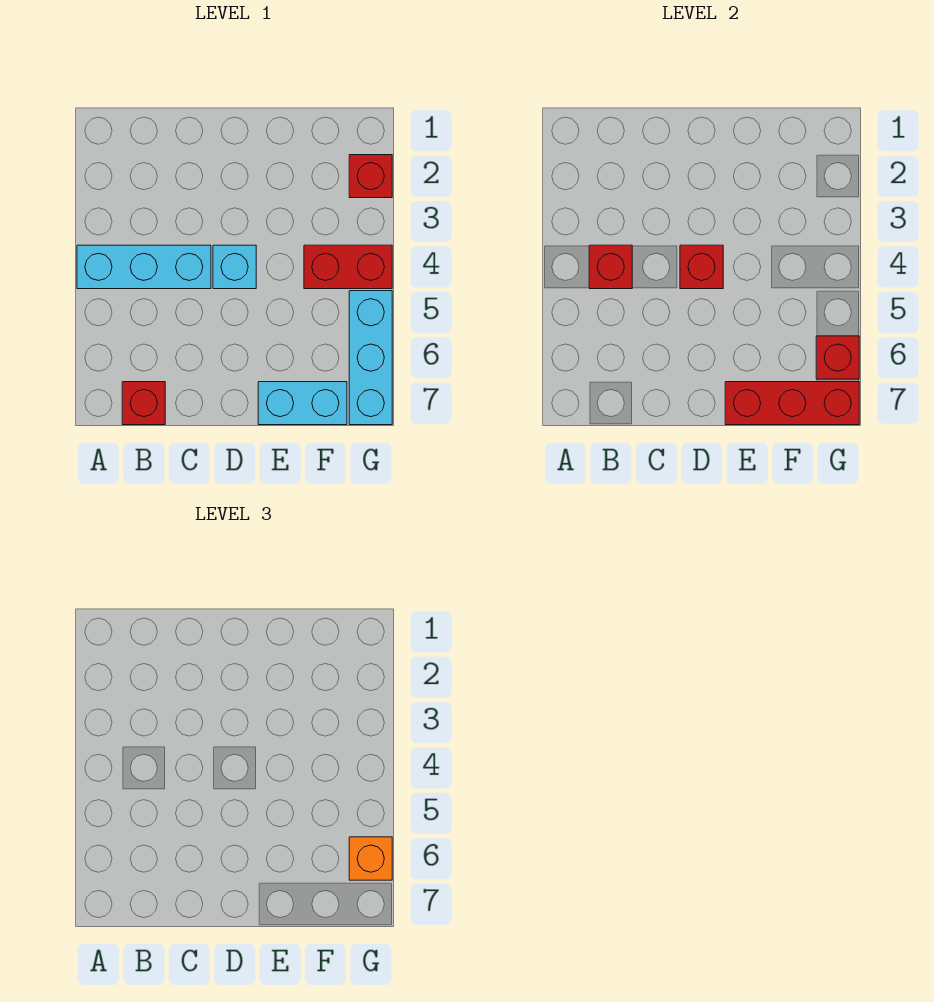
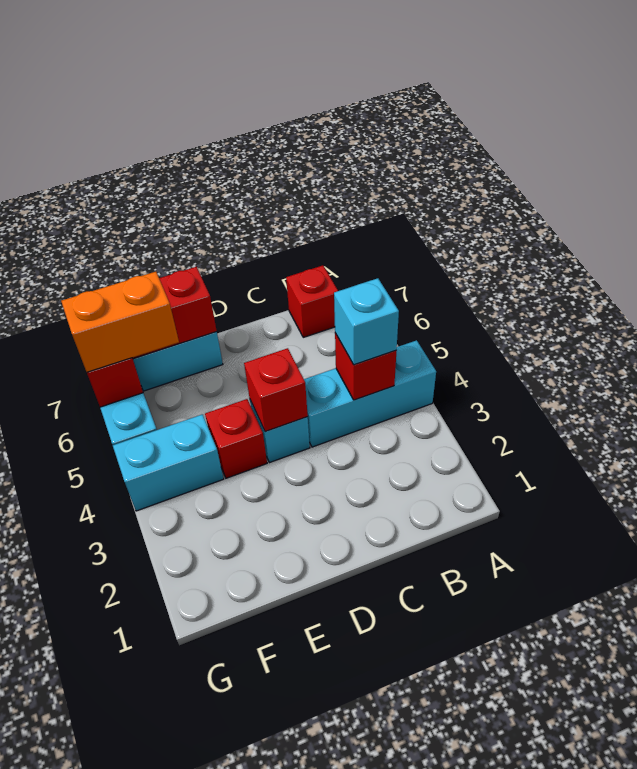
none -> cyan brick B4 level 3
red brick F4:G4 level 1 -> cyan brick F4:G4 level 1
red brick G2 level 1 -> red brick E4 level 1
orange brick G6 level 3 -> orange brick F6:G6 level 3

